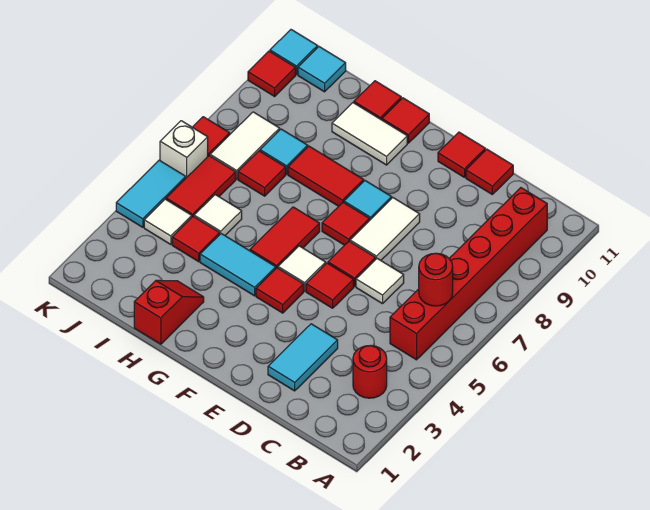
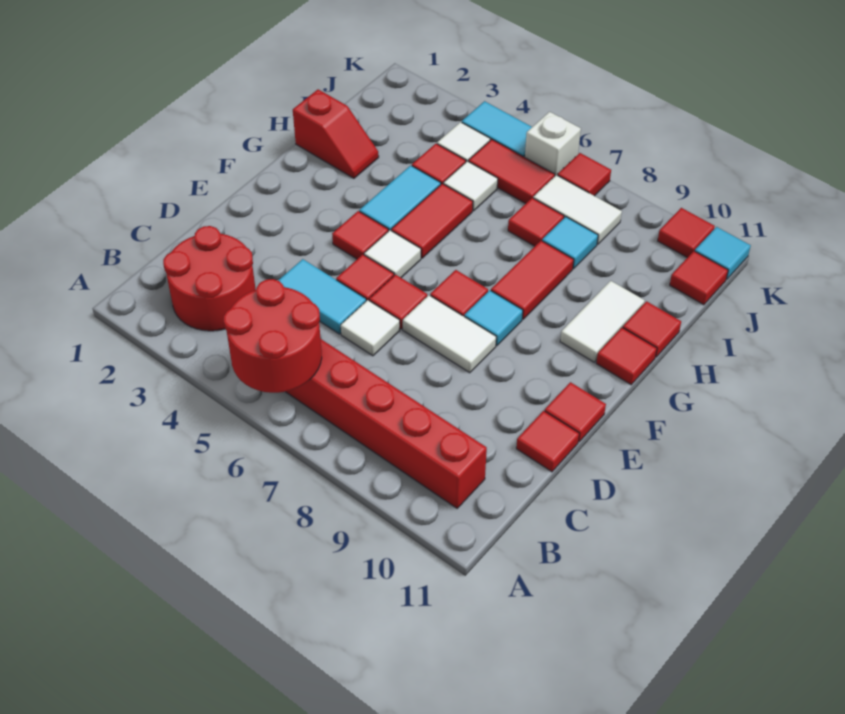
red round brick B3 level 1 -> red round brick B2:C3 level 1
red round brick B6 level 2 -> red round brick A5:B6 level 2
cyan tile D2:D3 level 1 -> cyan tile D4:D5 level 1
red tile G5:G6 level 1 -> red tile G5:H5 level 1
cyan tile J11 level 1 -> red tile J11 level 1

